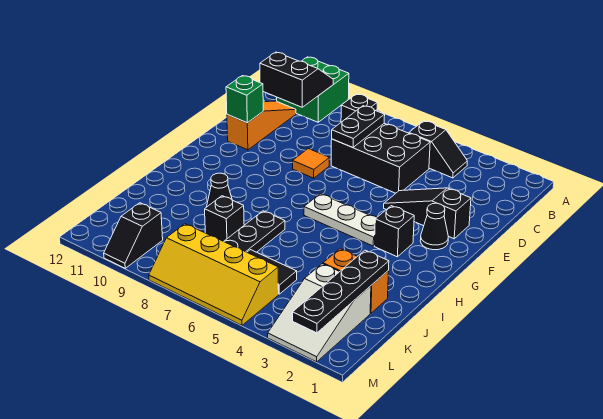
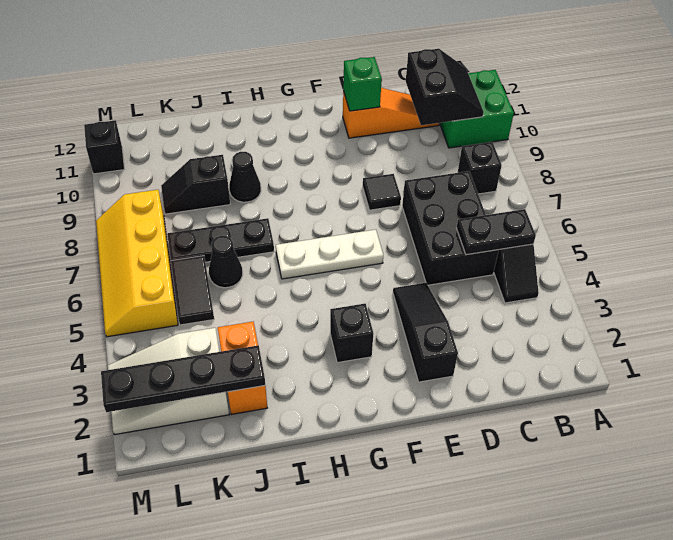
black plate C7:D7 level 2 -> black plate B5:C5 level 2
orange tile E8 level 1 -> black tile E8 level 1
black cone F2 level 1 -> black cone J6 level 1
white plate G4:G6 level 1 -> white plate F6:H6 level 1
black brick J8 level 1 -> black brick M11 level 1
black slope L10:M10 level 1 top L -> black slope J9:K9 level 1 top J

